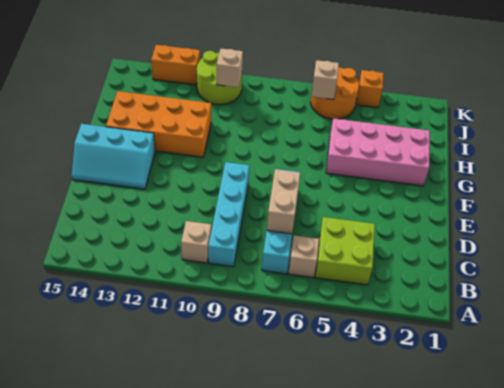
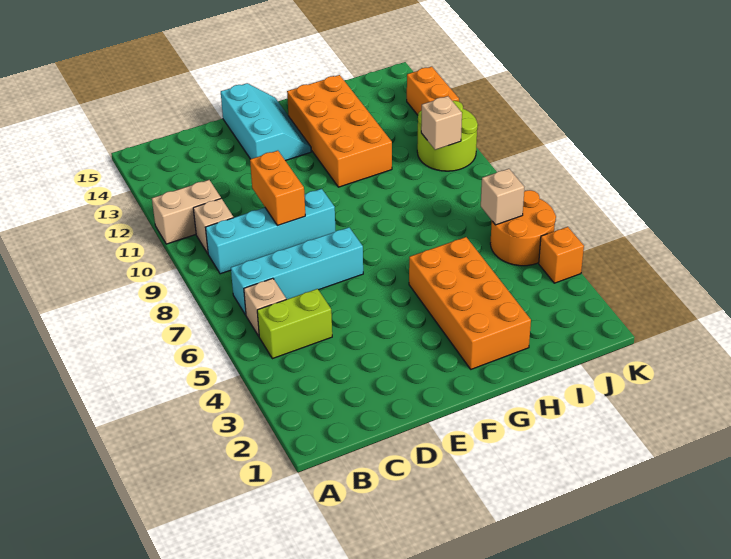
lime brick B4:C5 level 1 -> lime brick B5:C5 level 1
tan brick C7:D7 level 2 -> tan brick A11:B11 level 1
none -> orange brick D9:D10 level 2
cyan slope E13:F15 level 1 top F -> cyan slope E13:F15 level 1 top E
pink brick G2:H5 level 1 -> orange brick G2:H5 level 1

